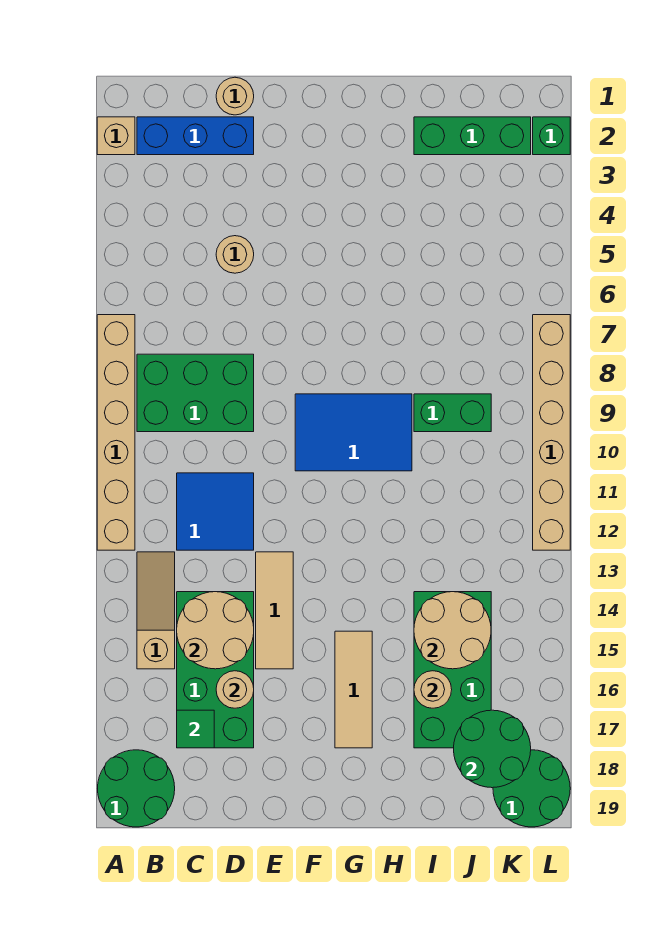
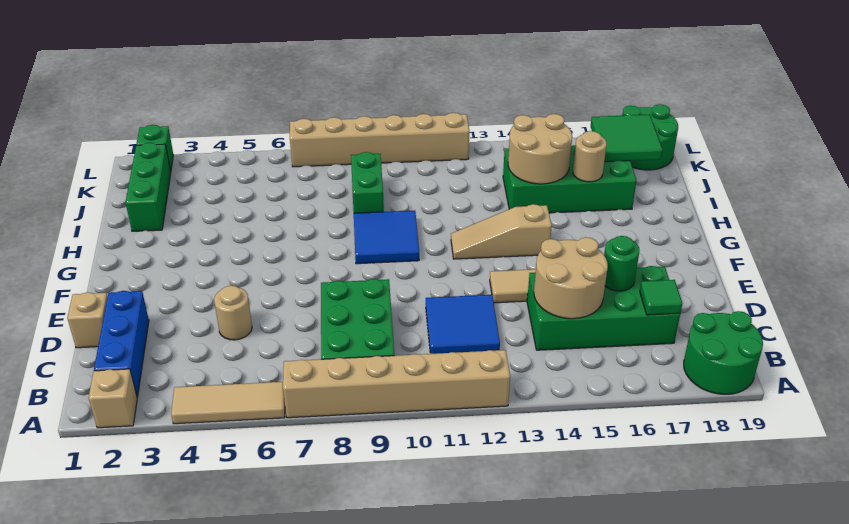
tan slope B13:B15 level 1 top 15 -> tan slope G12:G14 level 1 top 14
tan round brick D1 level 1 -> tan brick D1 level 1
tan round brick D16 level 2 -> green round brick D16 level 2
blue tile F9:H10 level 1 -> blue tile G9:H10 level 1
tan tile G15:G17 level 1 -> tan tile A4:A6 level 1
green round brick J17:K18 level 2 -> green tile J17:K18 level 2

